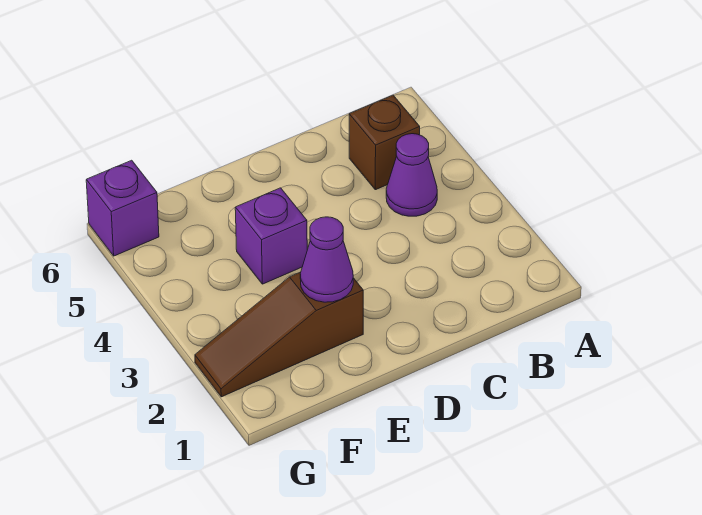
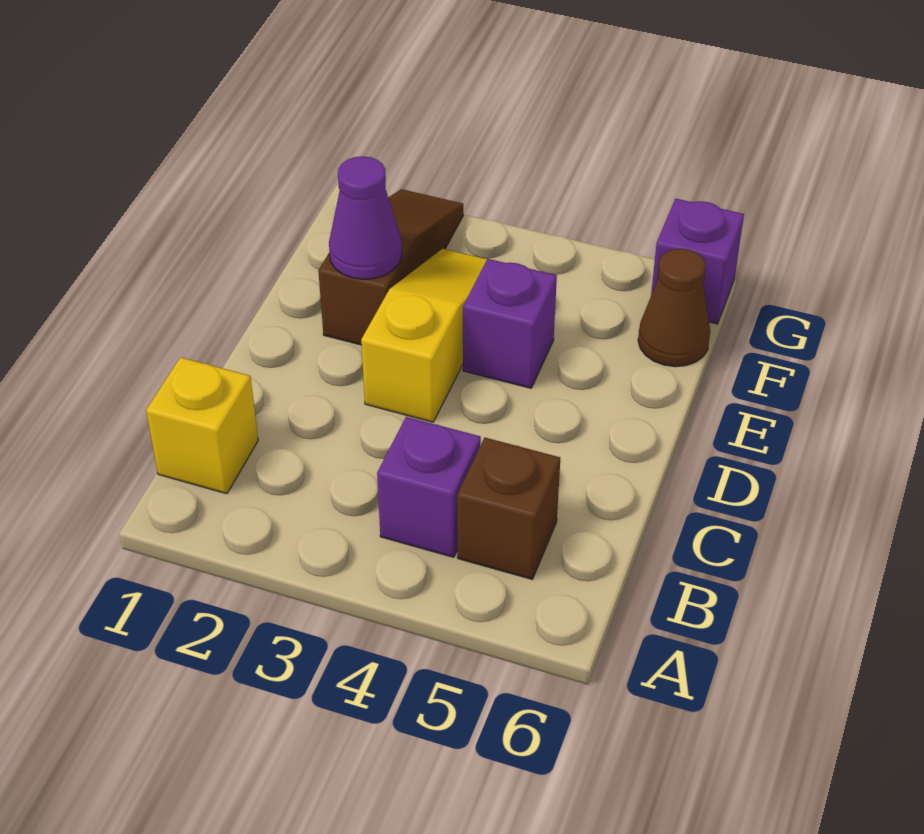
none -> yellow brick B1 level 1
purple cone B4 level 1 -> purple brick B4 level 1
none -> yellow slope D3:F3 level 1 top D
none -> brown cone F6 level 1

